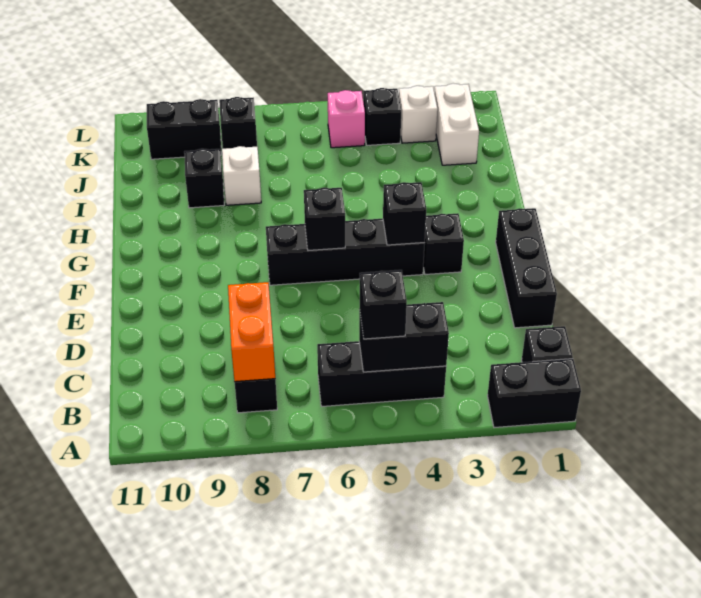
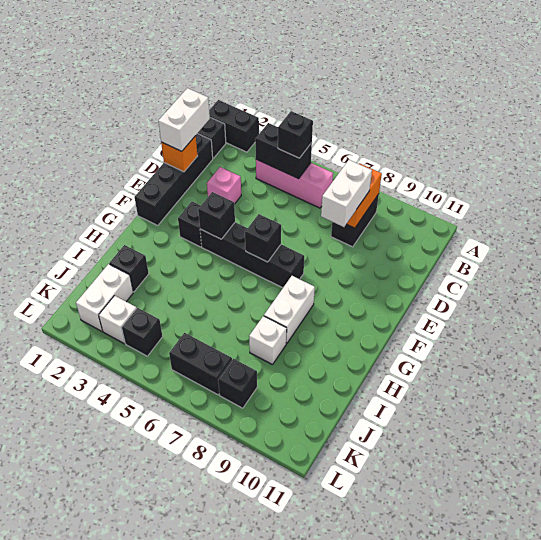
black brick B4:B6 level 1 -> pink brick B4:B6 level 1
none -> white brick C1:D1 level 3
none -> white brick C8:D8 level 3
black brick D1:F1 level 1 -> black brick C1:F1 level 1
none -> orange brick D1 level 2
none -> white brick G8:H8 level 1
black brick I9 level 1 -> black brick I2 level 1
pink brick K5 level 1 -> pink brick D3 level 1
black brick K9:K10 level 1 -> black brick K6:K7 level 1

